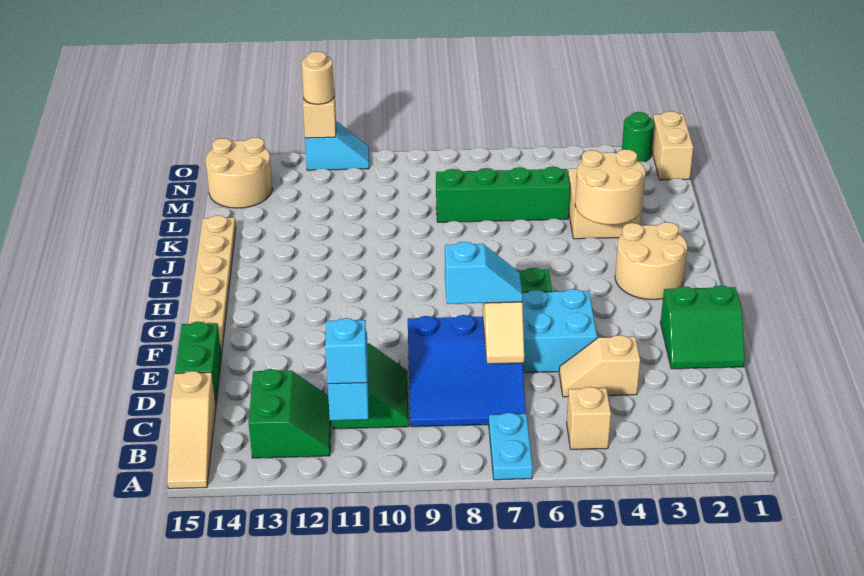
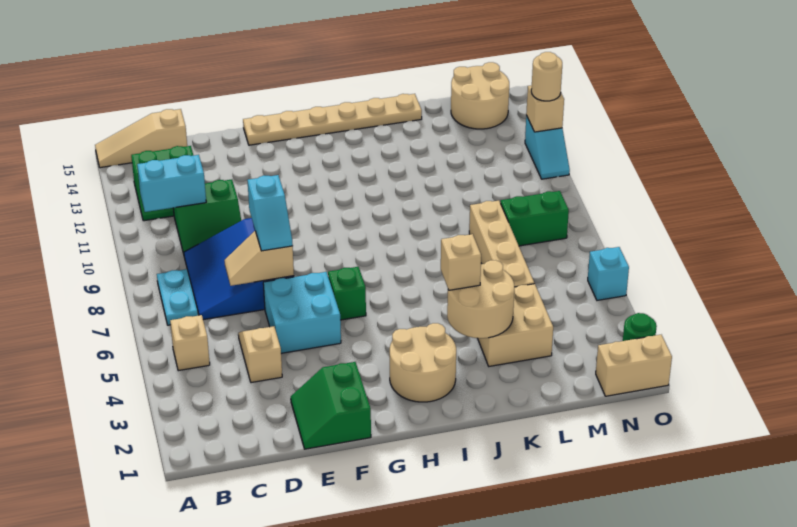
cyan plate A7:B7 level 1 -> cyan plate B7:B8 level 1
cyan brick B11 level 3 -> cyan brick O5 level 1
green brick D15:E15 level 1 -> green brick M8:N8 level 1
none -> tan brick J4 level 3
green brick L5:L8 level 1 -> tan brick L5:L8 level 1

